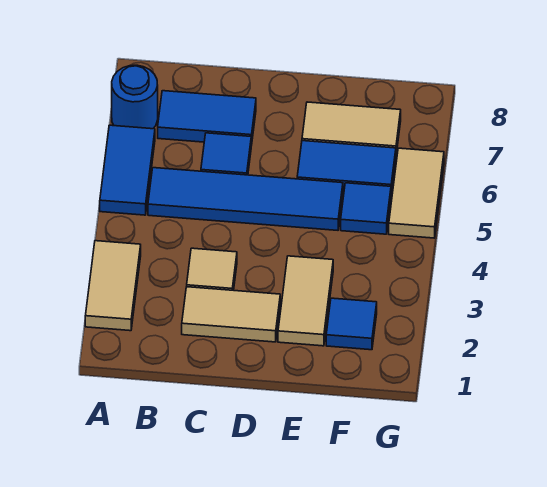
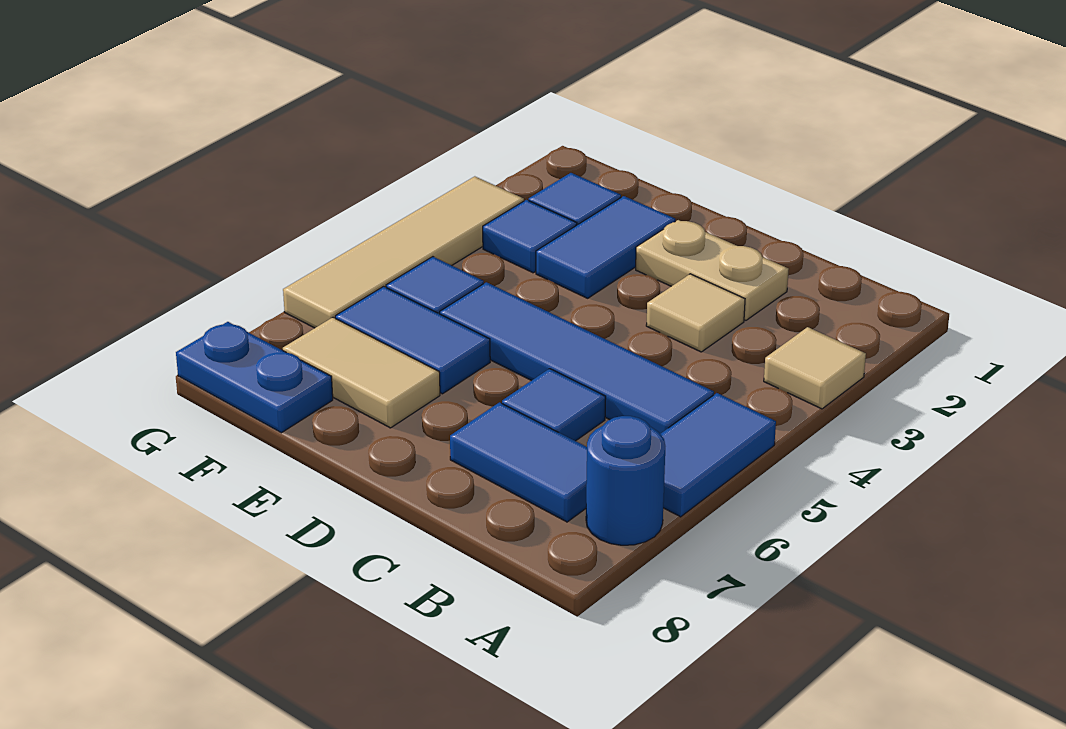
tan tile A2:A3 level 1 -> tan tile A3 level 1
tan tile C2:D2 level 1 -> tan plate C2:D2 level 1
tan tile E2:E3 level 1 -> blue tile E2:E3 level 1
none -> blue tile F3 level 1
none -> blue plate F8:G8 level 1
tan tile G5:G6 level 1 -> tan tile G3:G6 level 1

